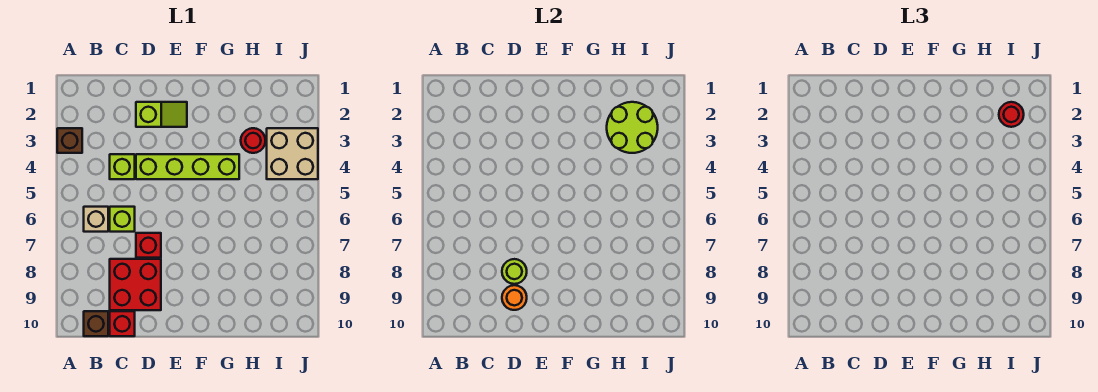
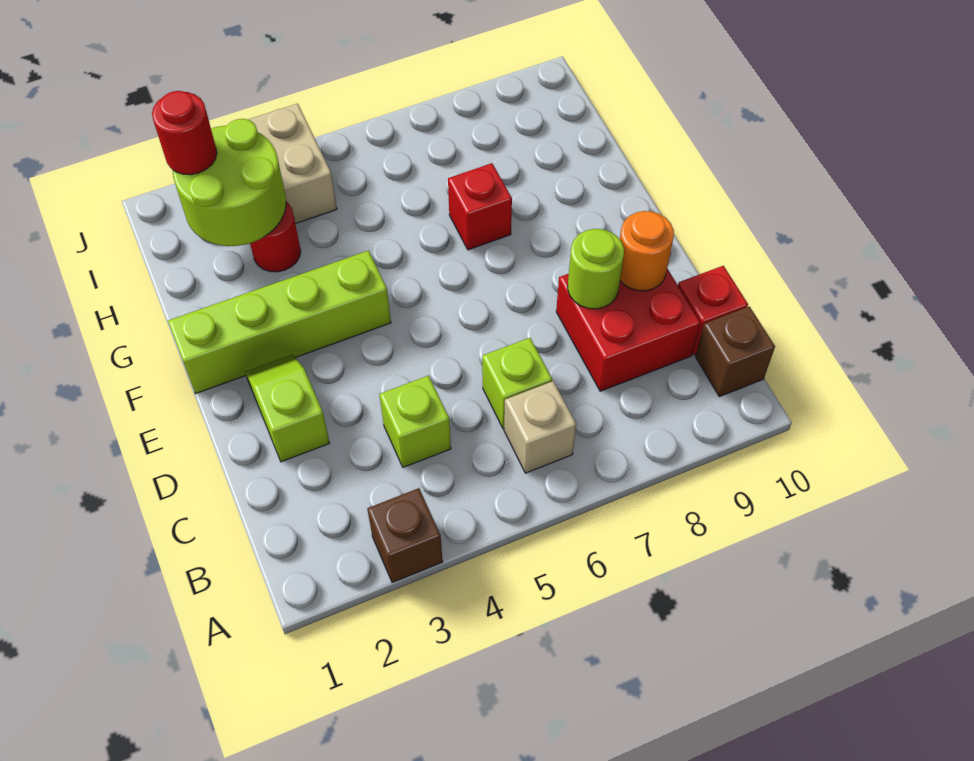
lime brick D4:G4 level 1 -> lime brick F1:F4 level 1
red brick D7 level 1 -> red brick G7 level 1

